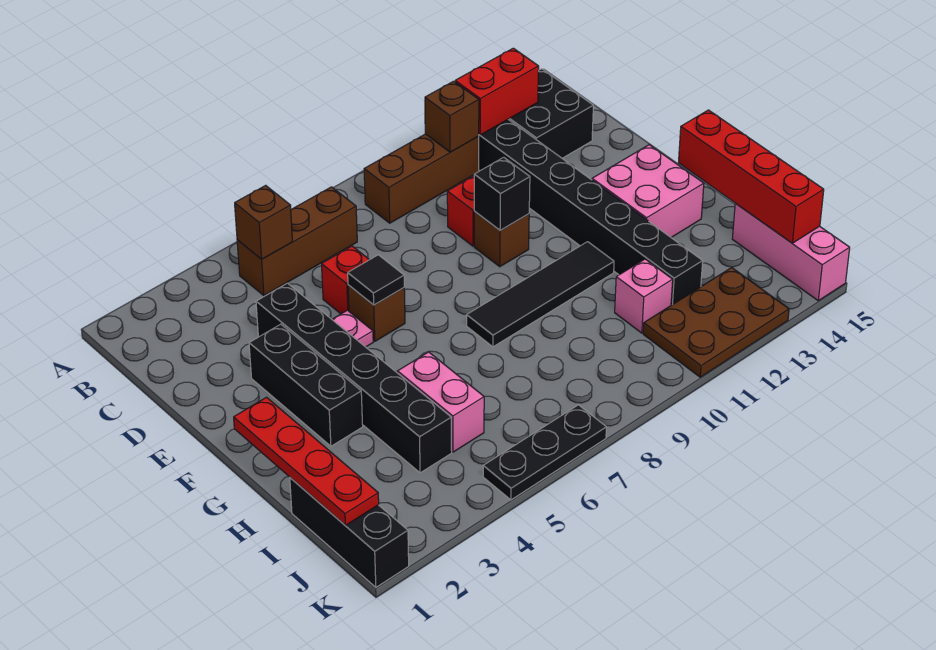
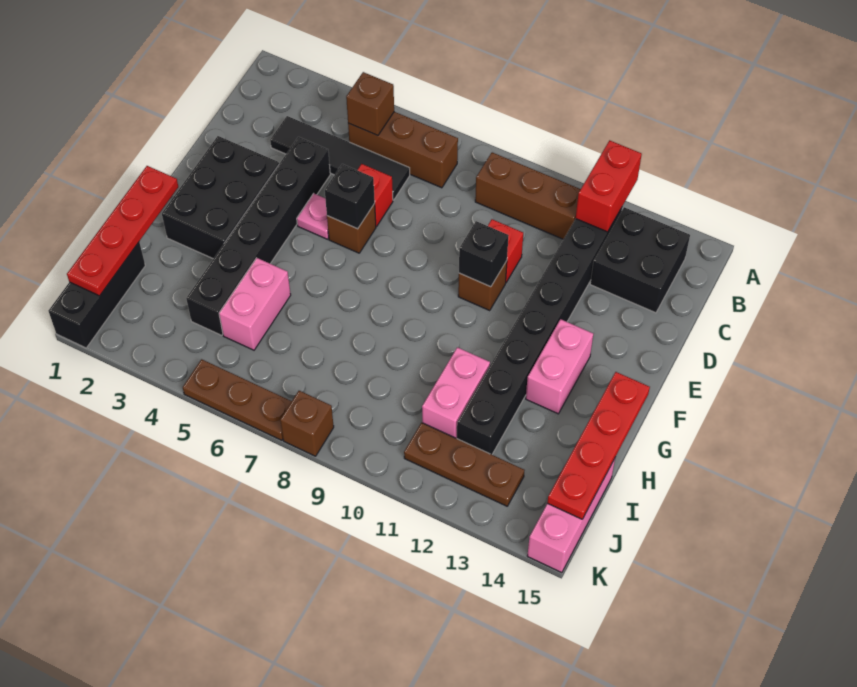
brown brick B11 level 2 -> brown brick K8 level 1
red brick B12:B13 level 2 -> red brick A12:B12 level 2
black brick E3:G3 level 1 -> black brick E2:G3 level 1
black tile E6 level 2 -> black brick E6 level 2
pink brick F13:G14 level 1 -> pink brick F13:G13 level 1
black tile G8:G11 level 1 -> black tile C3:C6 level 1
red brick G15:J15 level 2 -> red plate G15:J15 level 2
pink brick I11 level 1 -> pink brick H11:I11 level 1
brown plate J11:K13 level 1 -> brown plate J11:J13 level 1
black plate K5:K7 level 1 -> brown plate K5:K7 level 1

